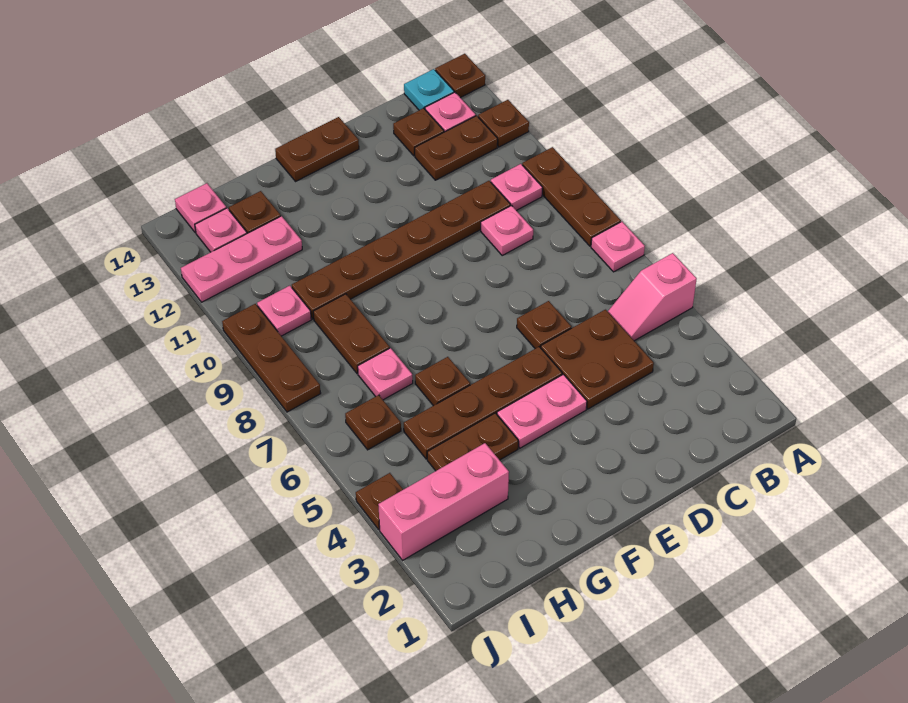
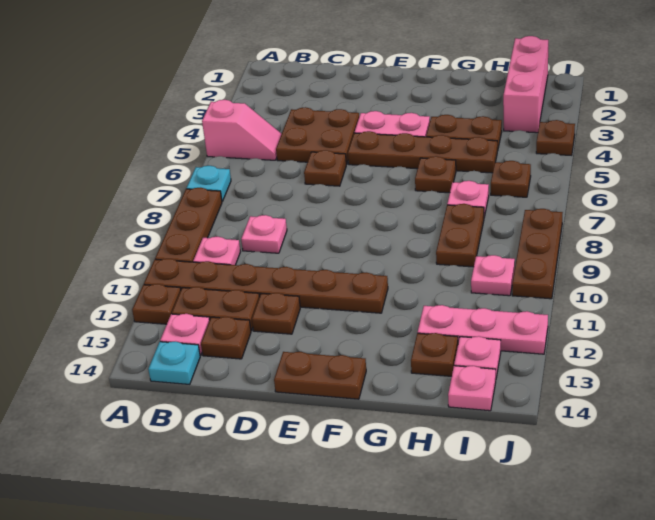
pink plate A7 level 1 -> cyan plate A7 level 1
brown plate A14 level 1 -> brown plate D12 level 1
brown plate C10:H10 level 1 -> brown plate A11:F11 level 1
pink brick H3:J3 level 1 -> pink brick I1:I3 level 1

